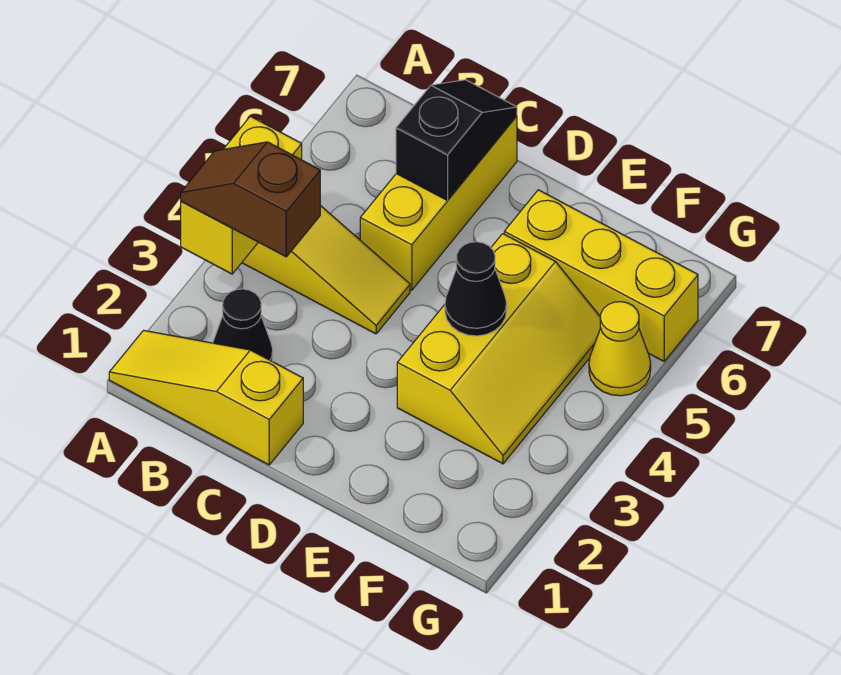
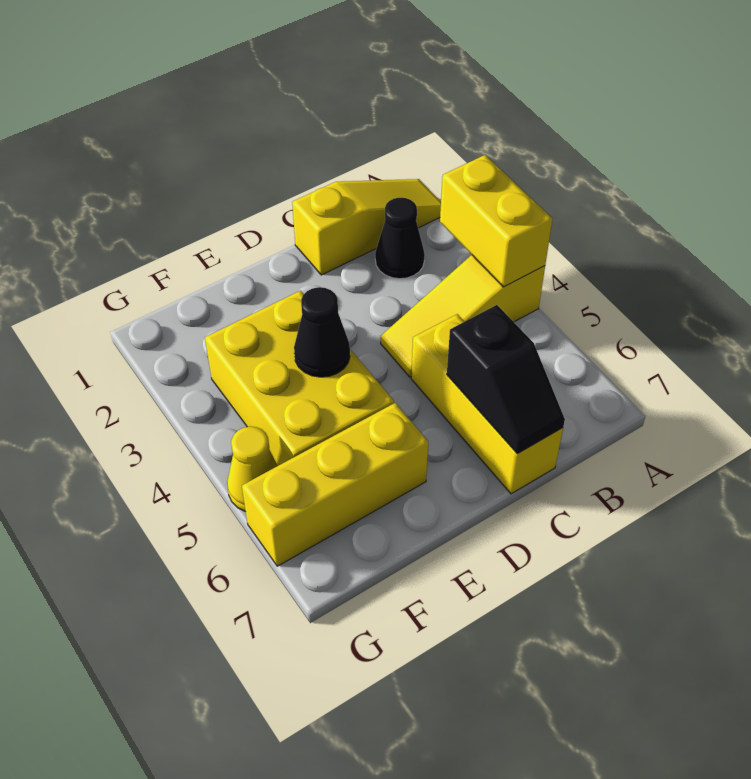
brown slope A3:B3 level 3 top B -> none
yellow slope E3:F5 level 1 top E -> yellow brick E3:F5 level 1

